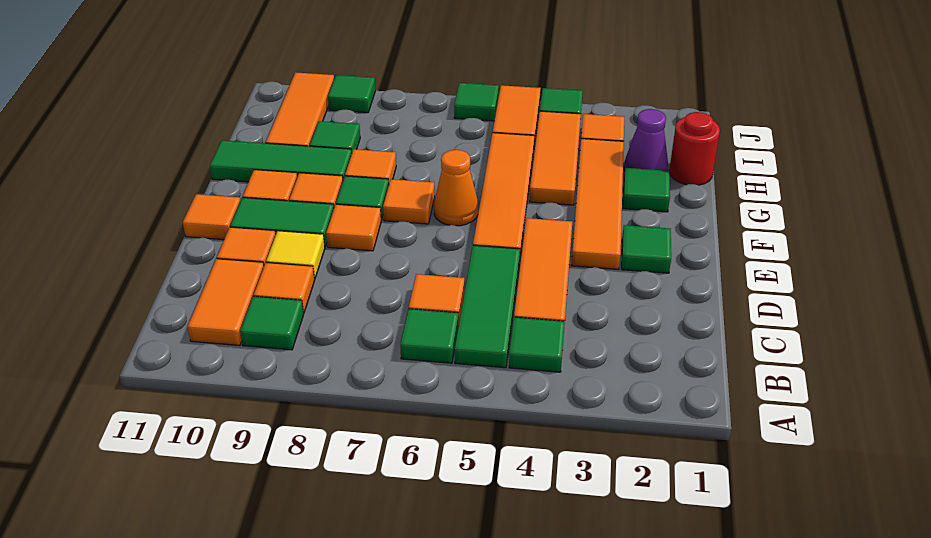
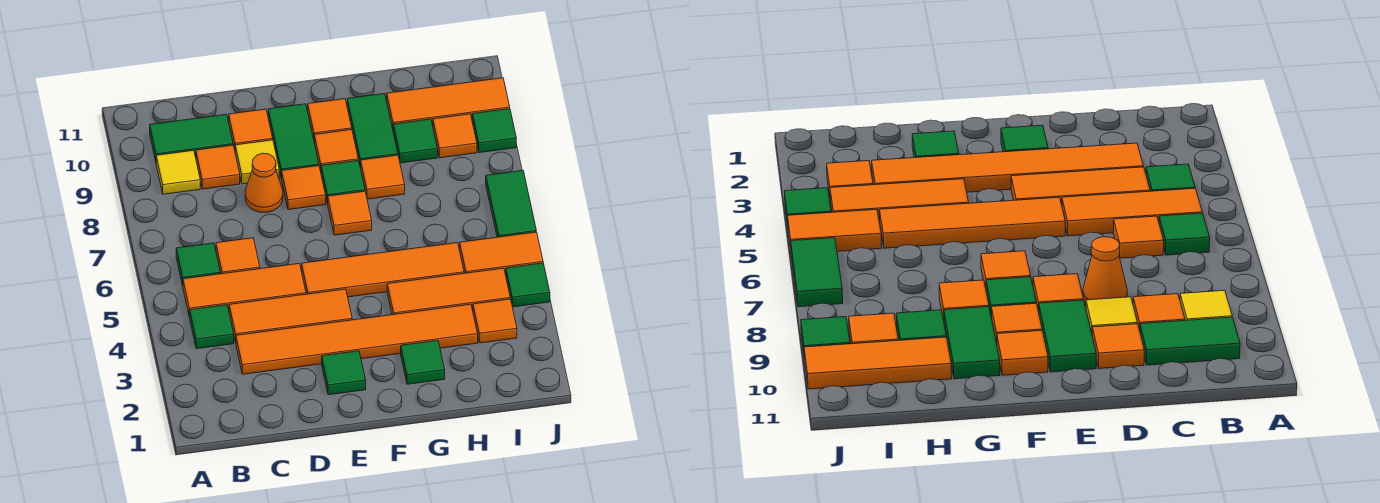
green tile B5:D5 level 1 -> orange tile B5:D5 level 1
green tile B9 level 1 -> yellow tile B9 level 1
orange tile B10:C10 level 1 -> green tile B10:C10 level 1
orange tile E3:H3 level 1 -> orange tile C3:H3 level 1
orange tile E11 level 1 -> orange tile I9 level 1
orange cone F6 level 1 -> orange cone D8 level 1
green tile G9:G11 level 1 -> green tile G9:G10 level 1
red round brick H1 level 1 -> none
purple cone H2 level 1 -> none
green tile J6 level 1 -> green tile J6:J7 level 1

